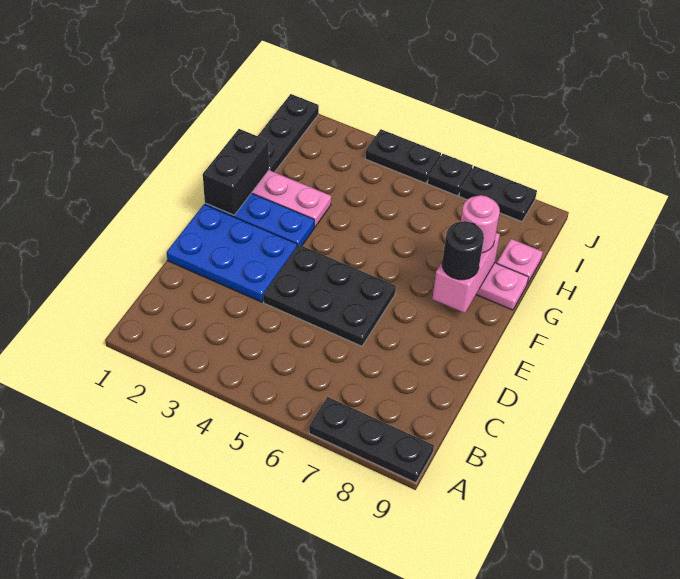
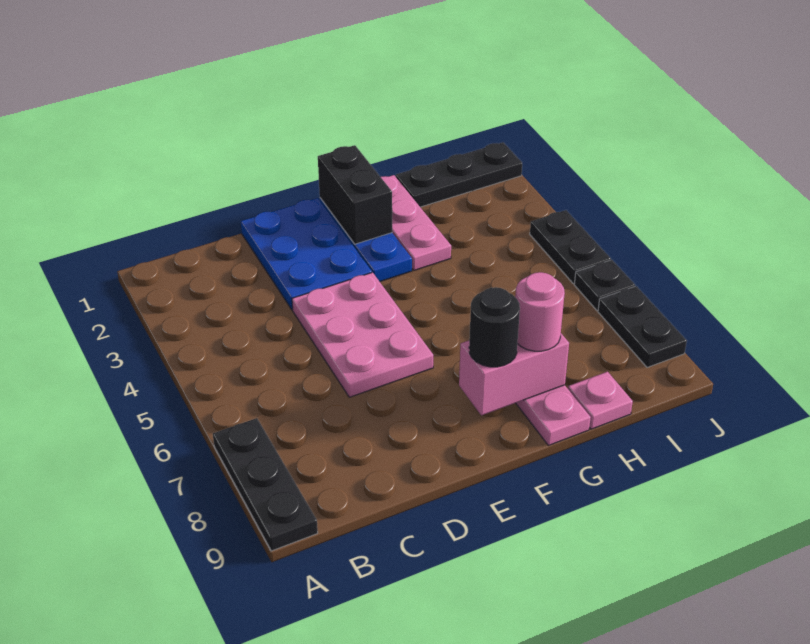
black plate D4:E6 level 1 -> pink plate D4:E6 level 1
black brick F1:G1 level 2 -> black brick F1:F2 level 2

